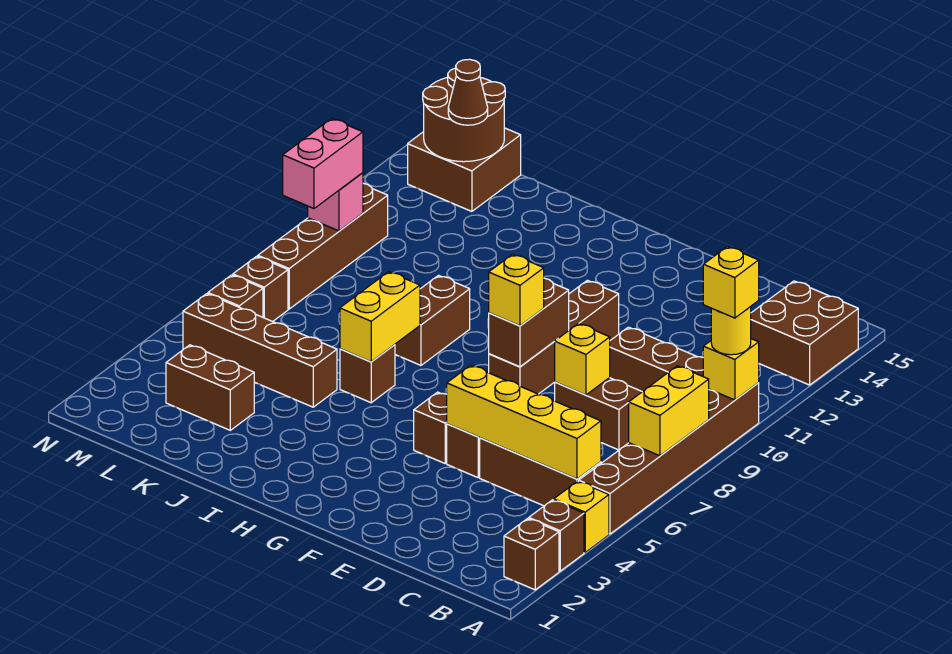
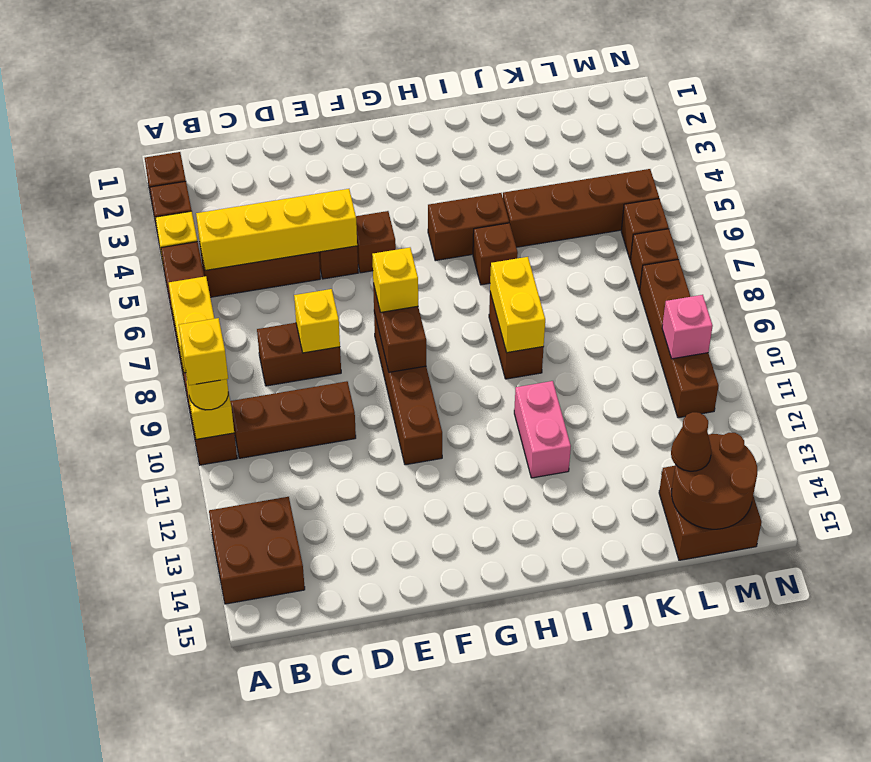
yellow brick I6:I7 level 2 -> yellow brick I8:I9 level 2
brown brick K3:L3 level 1 -> brown brick H5:I5 level 1
pink brick M9:M10 level 3 -> pink brick I11:I12 level 1

